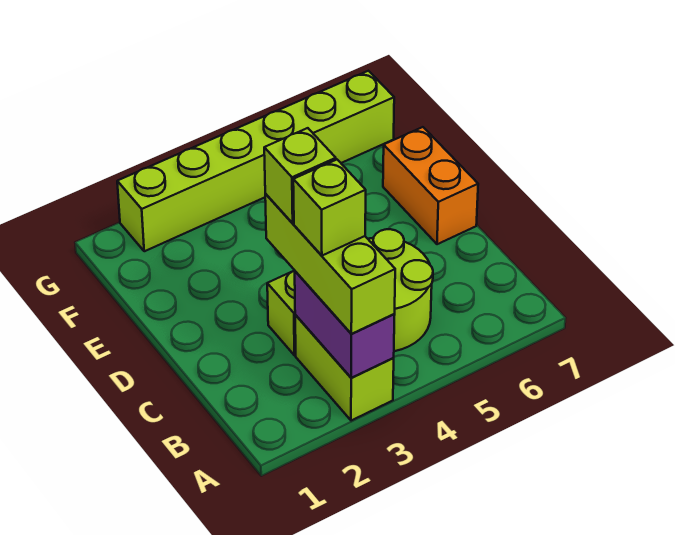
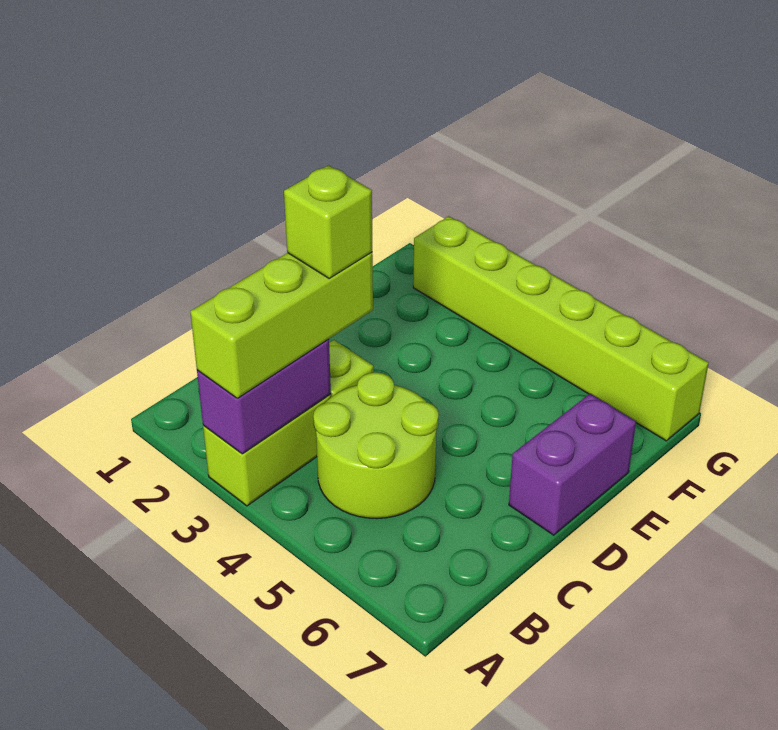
lime brick B3 level 4 -> none
orange brick D7:E7 level 1 -> purple brick D7:E7 level 1

